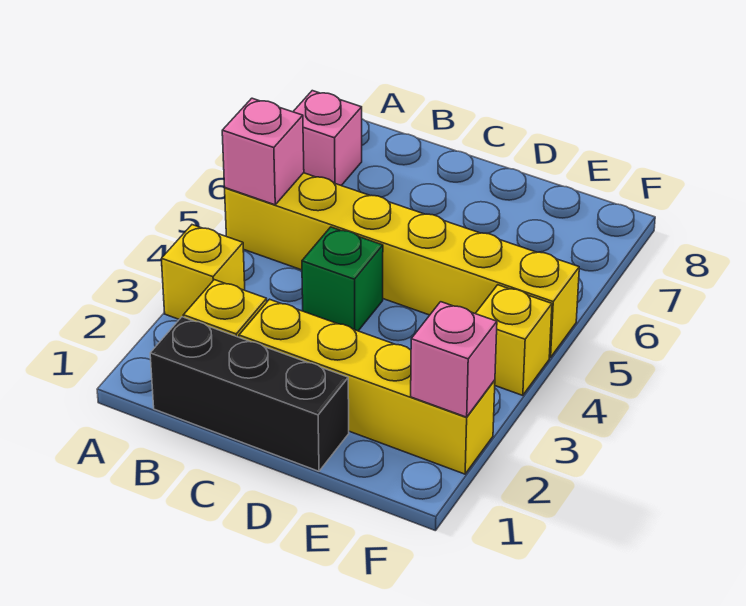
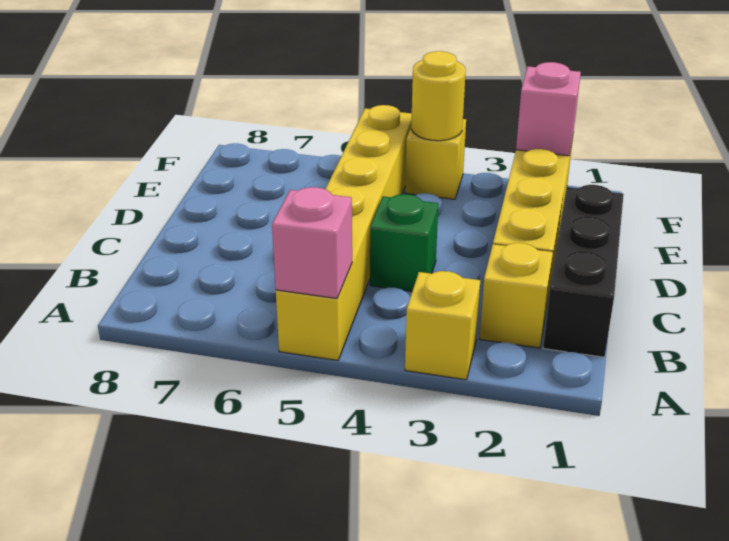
pink brick A7 level 1 -> none
none -> yellow round brick F4 level 2

